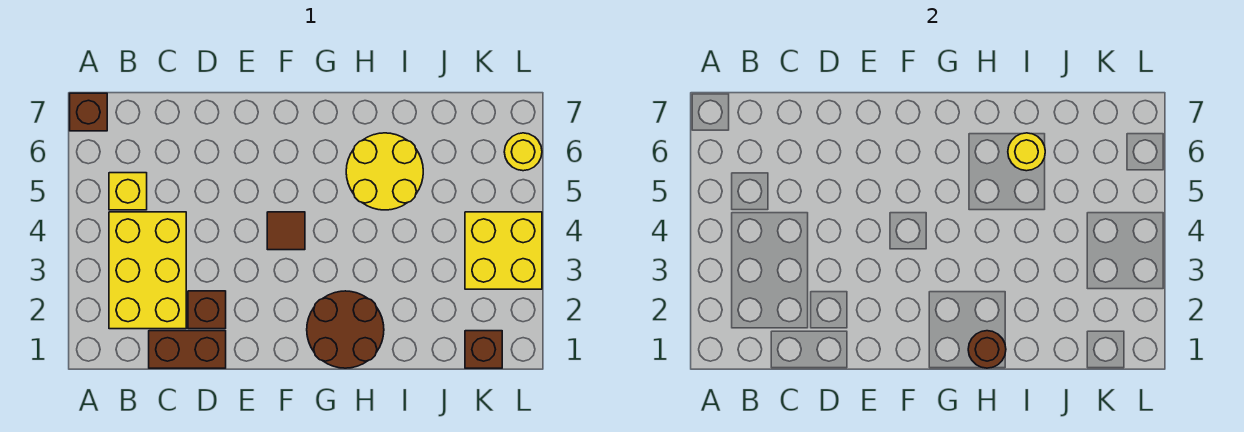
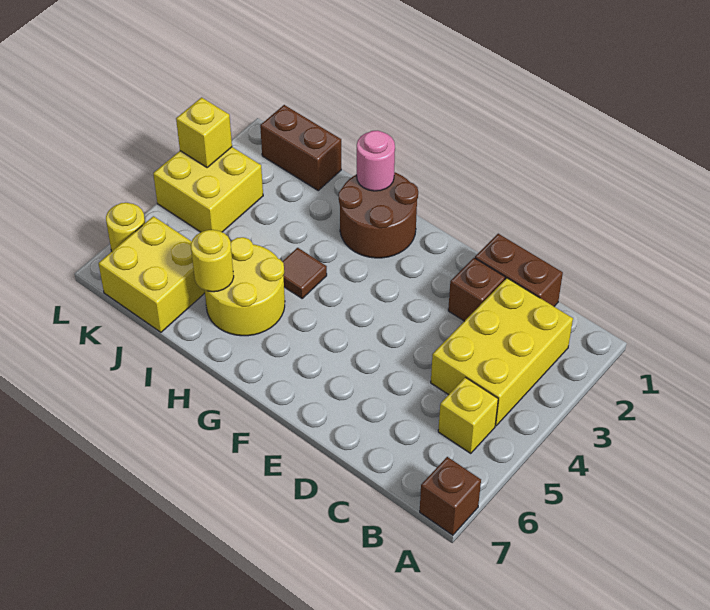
brown tile F4 level 1 -> brown tile H4 level 1
brown round brick H1 level 2 -> pink round brick H1 level 2
none -> yellow brick J6:K7 level 1
brown brick K1 level 1 -> brown brick J1:K1 level 1
none -> yellow brick L3 level 2

